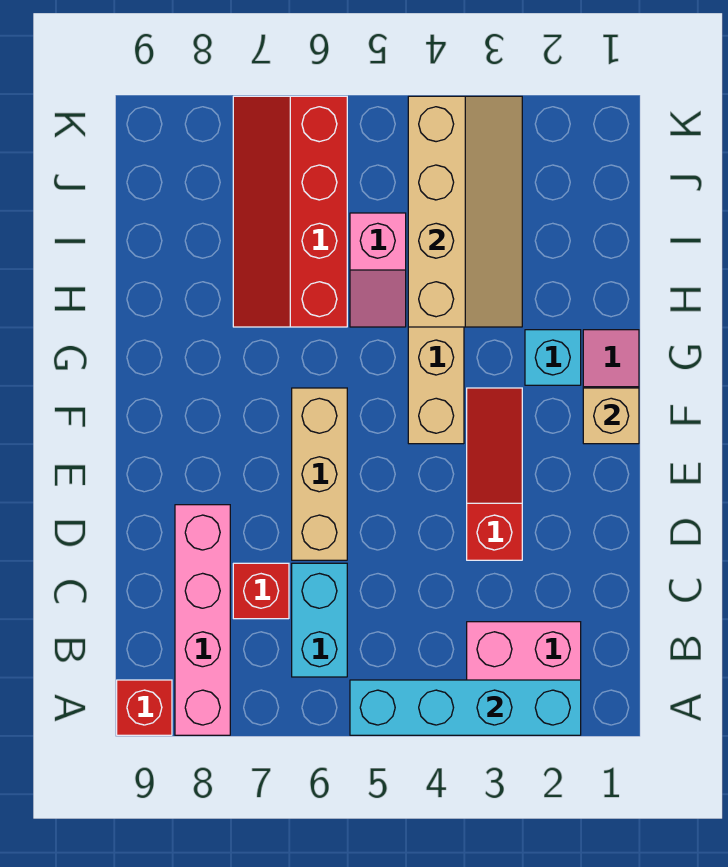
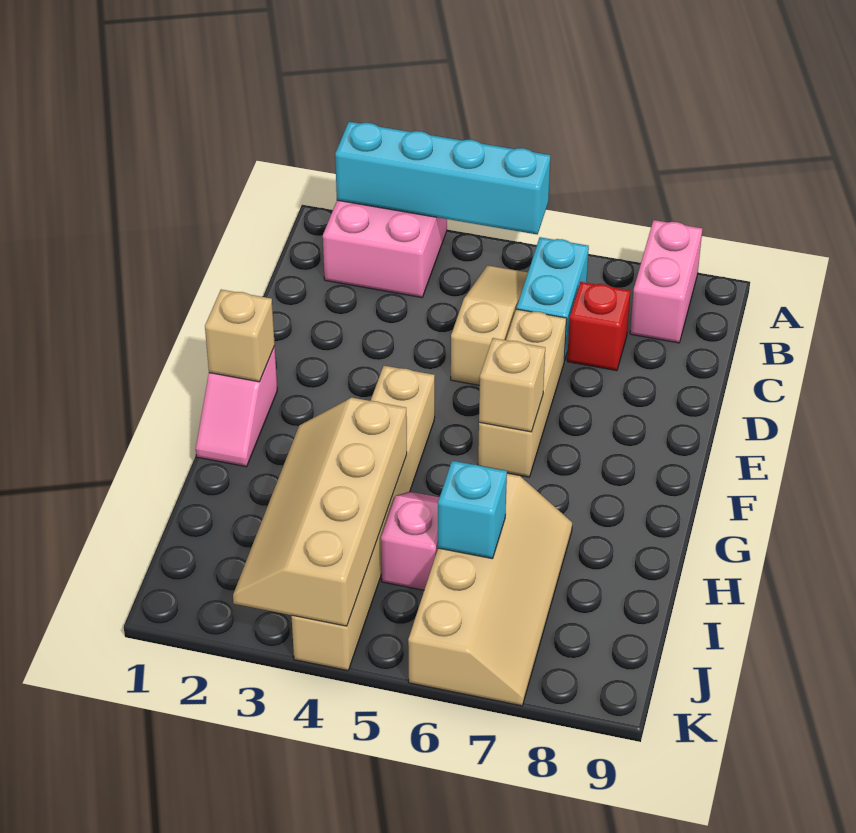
pink brick A8:D8 level 1 -> pink brick A8:B8 level 1
red brick A9 level 1 -> none
none -> tan slope B5:D5 level 1 top D
red slope D3:F3 level 1 top D -> none
none -> tan brick F6 level 2
cyan brick G2 level 1 -> cyan brick I6 level 2
red slope H6:K7 level 1 top 6 -> tan slope H6:K7 level 1 top 6

